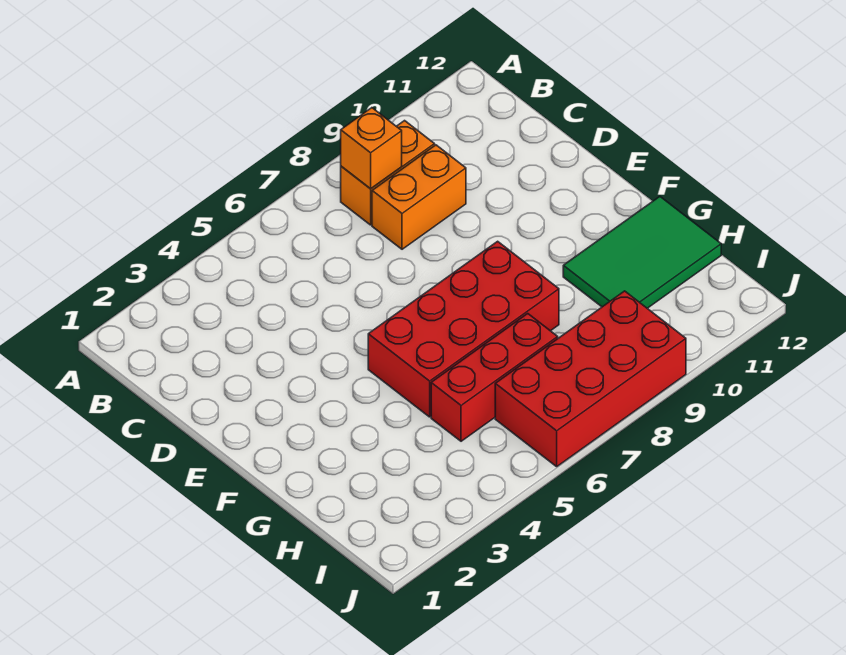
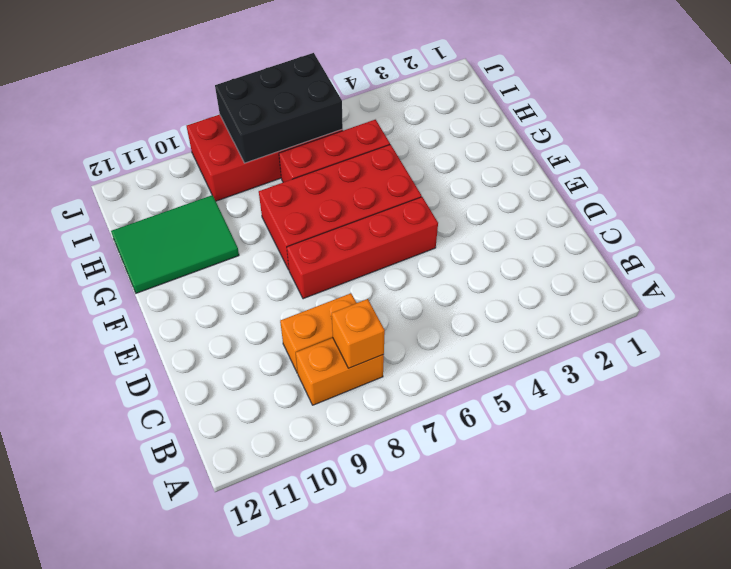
none -> red brick E5:E8 level 1
none -> black brick I6:J8 level 2

